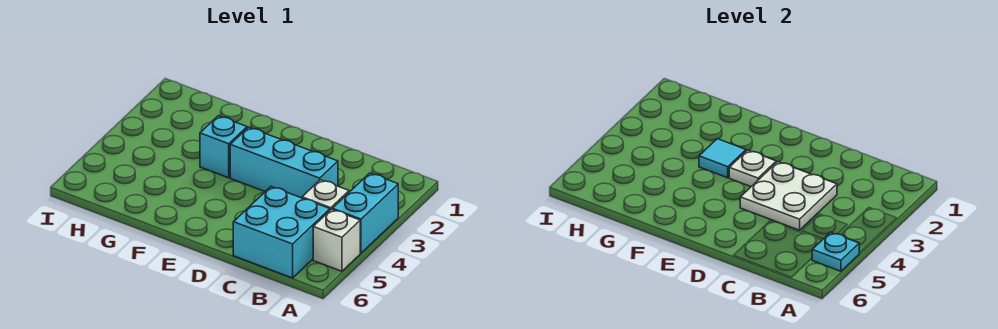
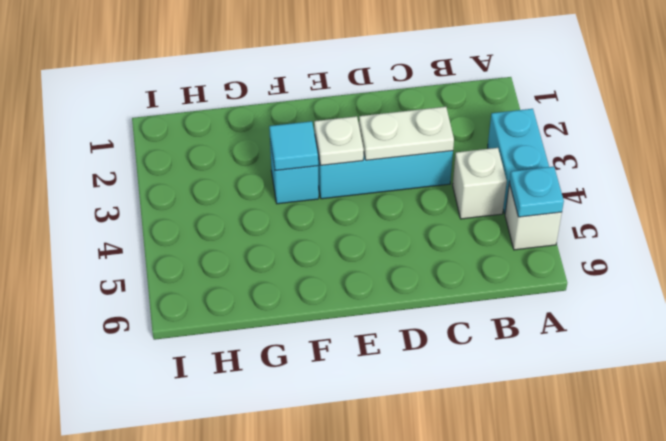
cyan brick B5:C6 level 1 -> none
white plate C3:D4 level 2 -> white plate C3:D3 level 2

